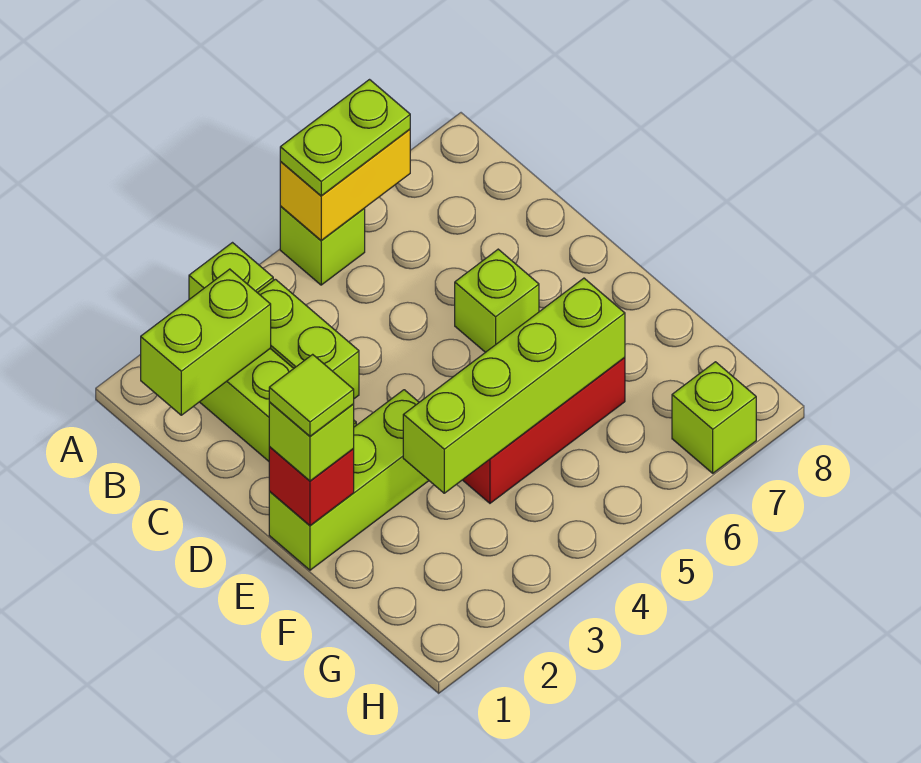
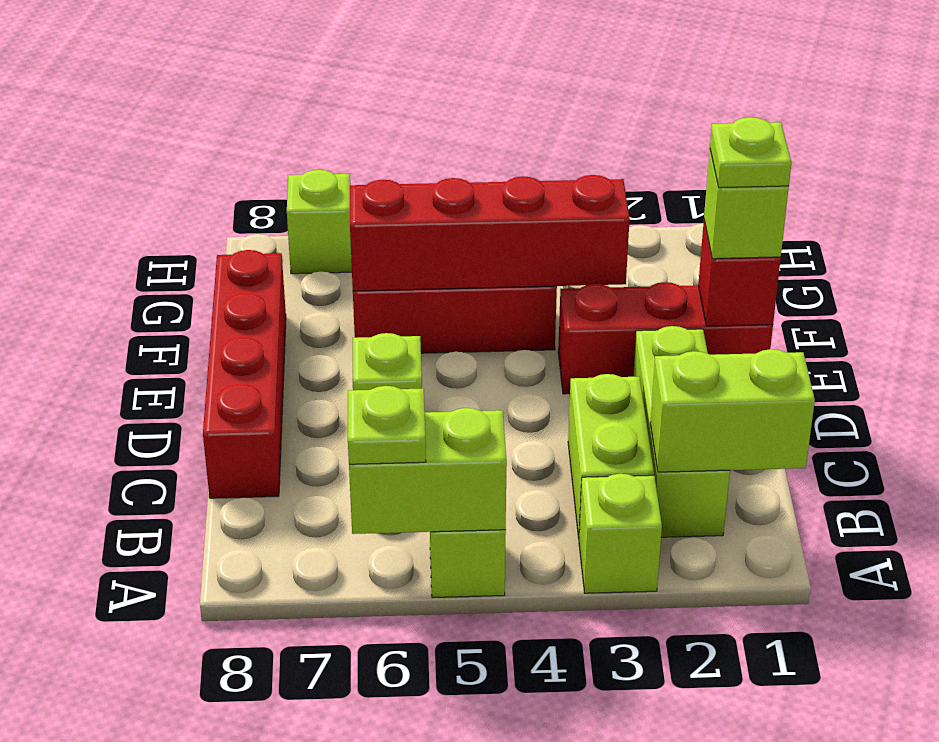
yellow brick A5:A6 level 2 -> lime brick A5:A6 level 2
lime plate A5:A6 level 3 -> lime plate A6 level 3
none -> red brick C8:F8 level 1
lime brick E1:E3 level 1 -> red brick E1:E3 level 1
lime tile E1 level 4 -> lime plate E1 level 4
lime brick F3:F6 level 2 -> red brick F3:F6 level 2

